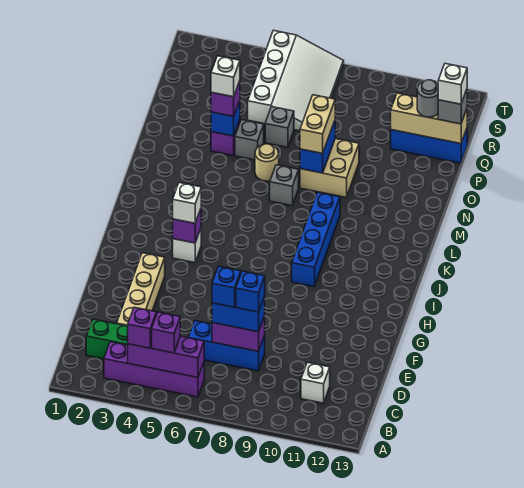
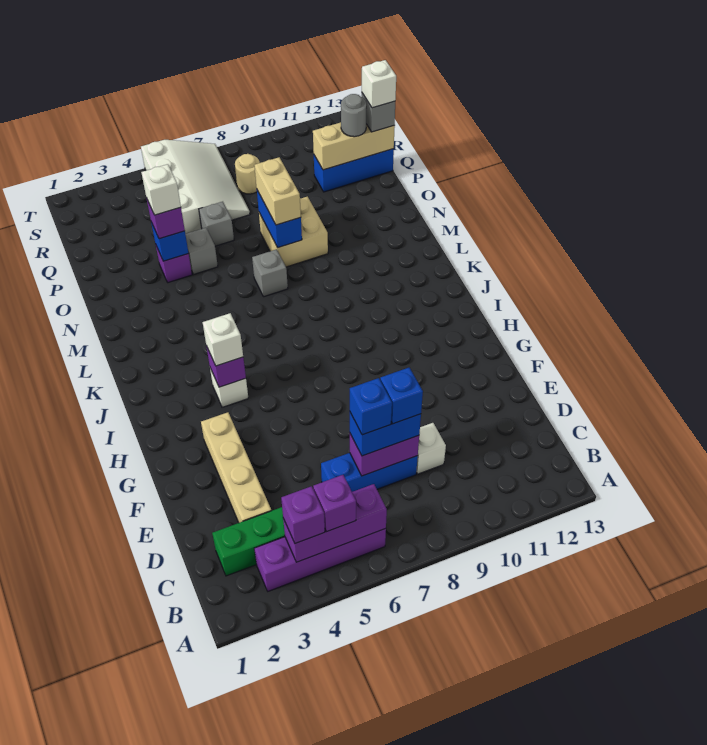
white brick C11 level 1 -> white brick D9 level 1
blue brick I9:L9 level 1 -> none
tan round brick N6 level 1 -> tan round brick R8 level 1

